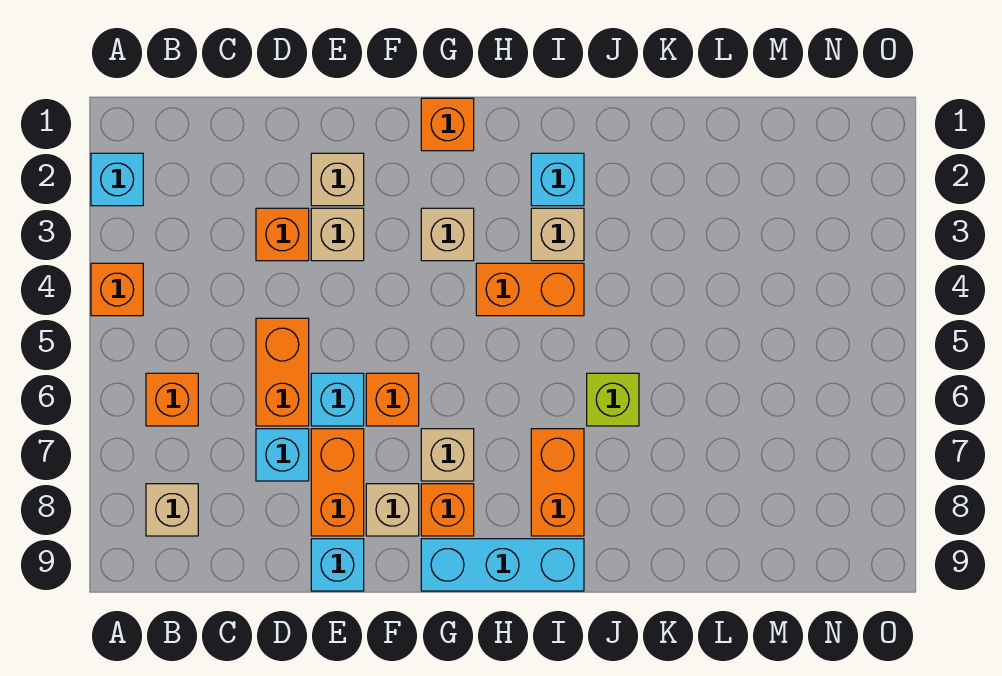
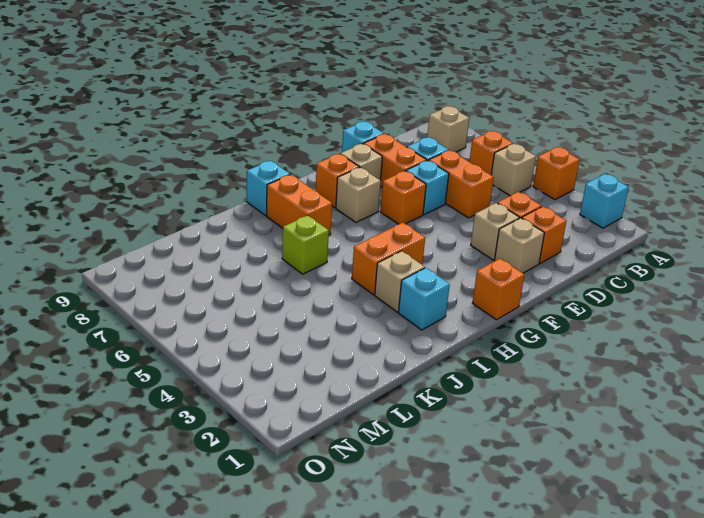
none -> orange brick D2 level 1
tan brick G3 level 1 -> tan brick B5 level 1
cyan brick G9:I9 level 1 -> cyan brick I9 level 1

